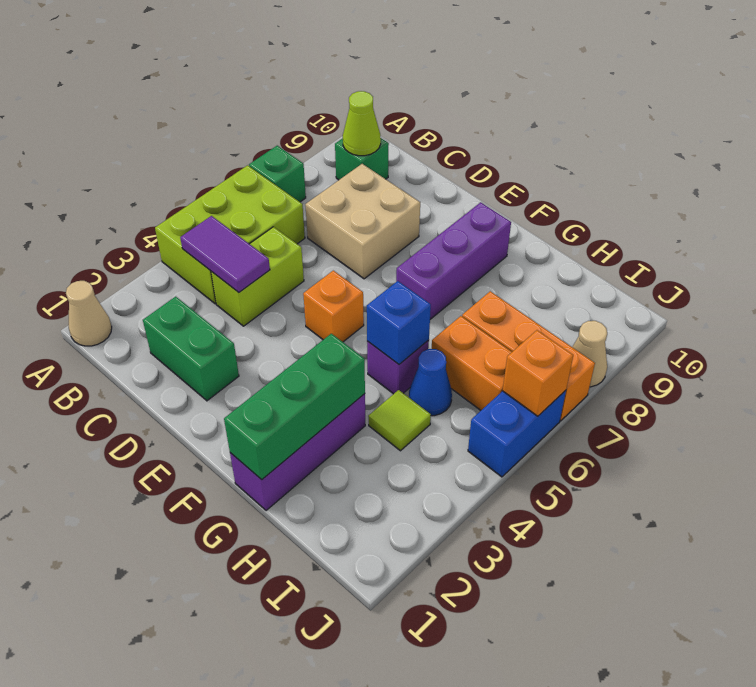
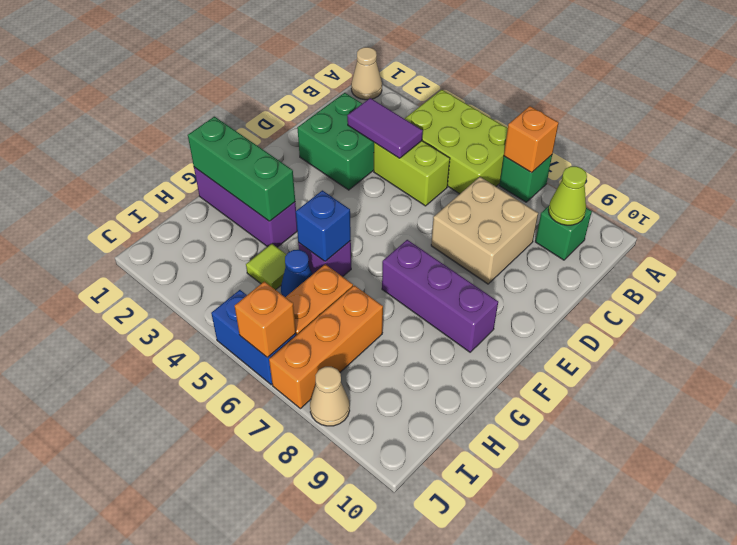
purple tile B4:C4 level 2 -> purple tile C3:C4 level 2
green brick C2:D2 level 1 -> green brick C2:D3 level 1
orange brick E5 level 1 -> orange brick A7 level 2

